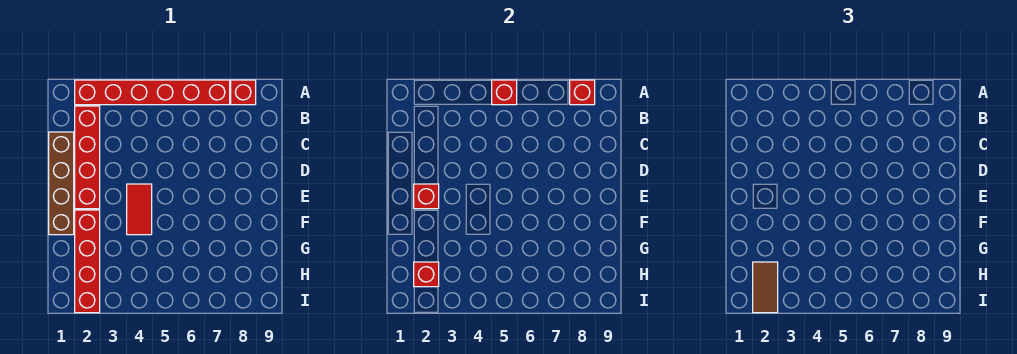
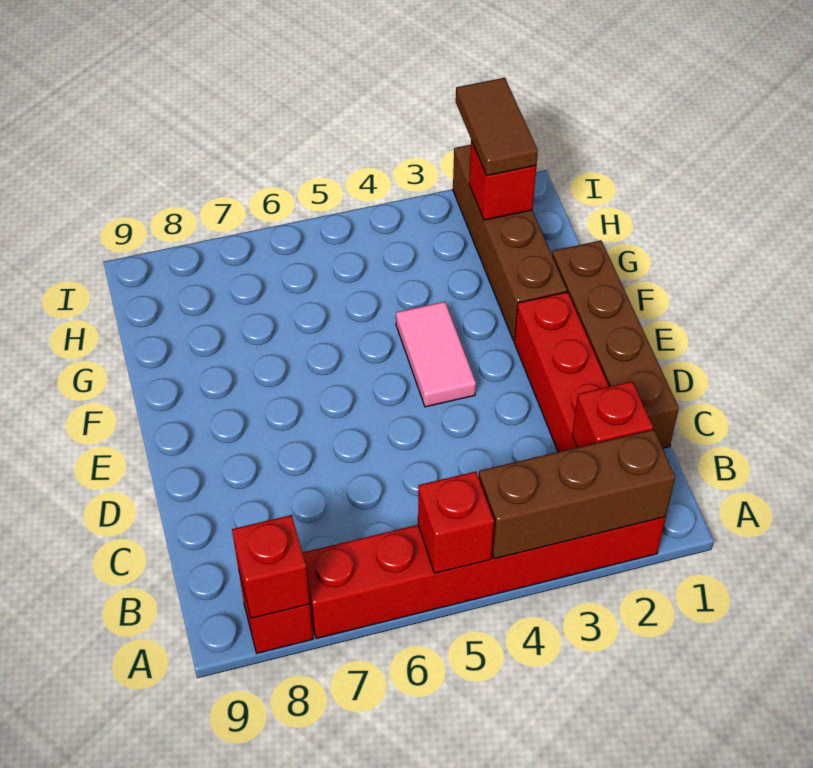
none -> brown brick A2:A4 level 2
red brick E2 level 2 -> red brick B2 level 2
red tile E4:F4 level 1 -> pink tile E4:F4 level 1
red brick F2:I2 level 1 -> brown brick F2:I2 level 1

